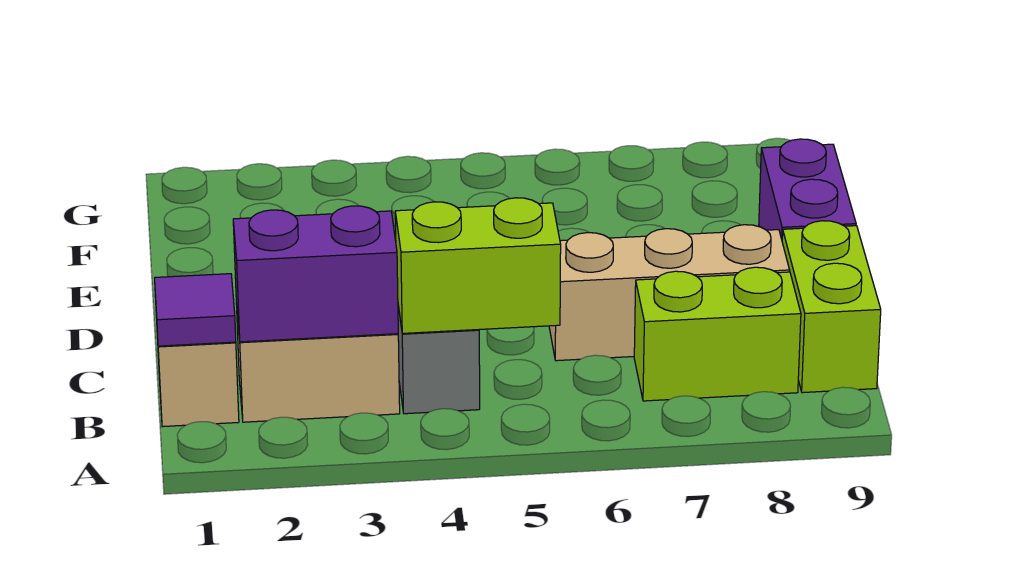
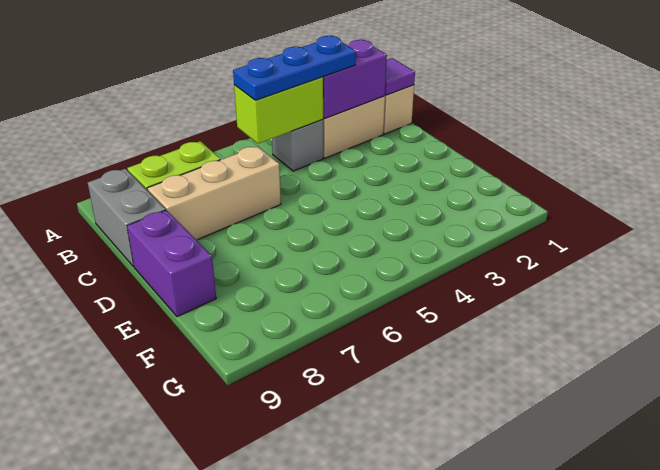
none -> blue plate B3:B5 level 3
lime brick B9:C9 level 1 -> grey brick B9:C9 level 1

